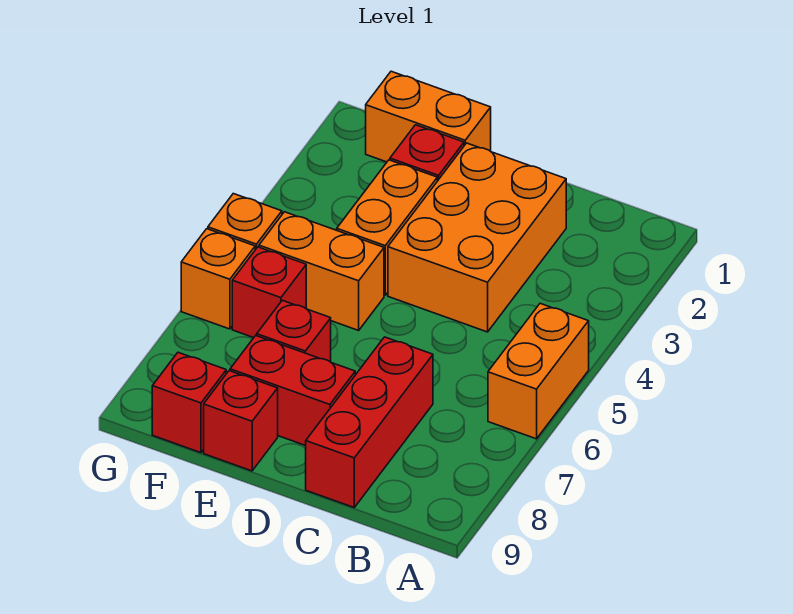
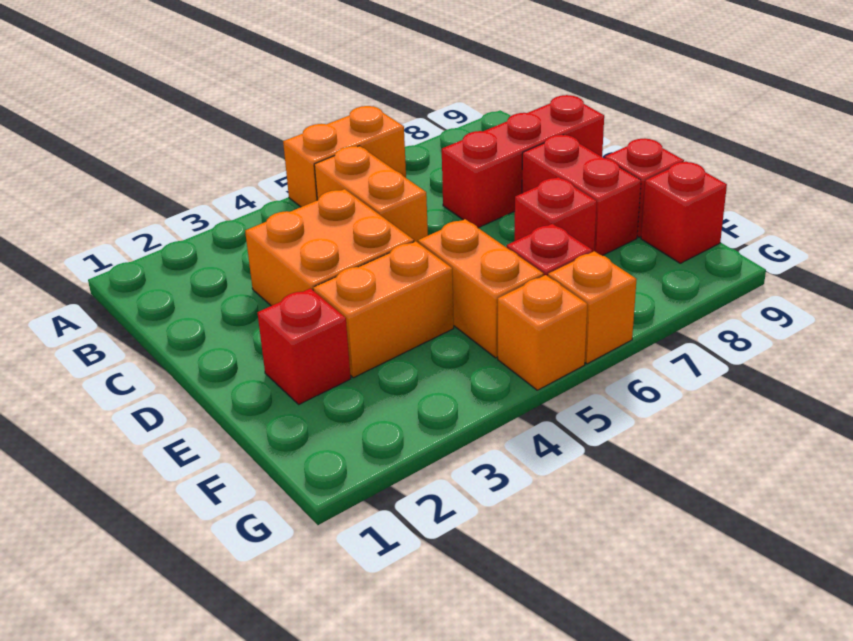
orange brick C2:D4 level 1 -> orange brick C3:D4 level 1
orange brick E1:F1 level 1 -> orange brick B5:C5 level 1

